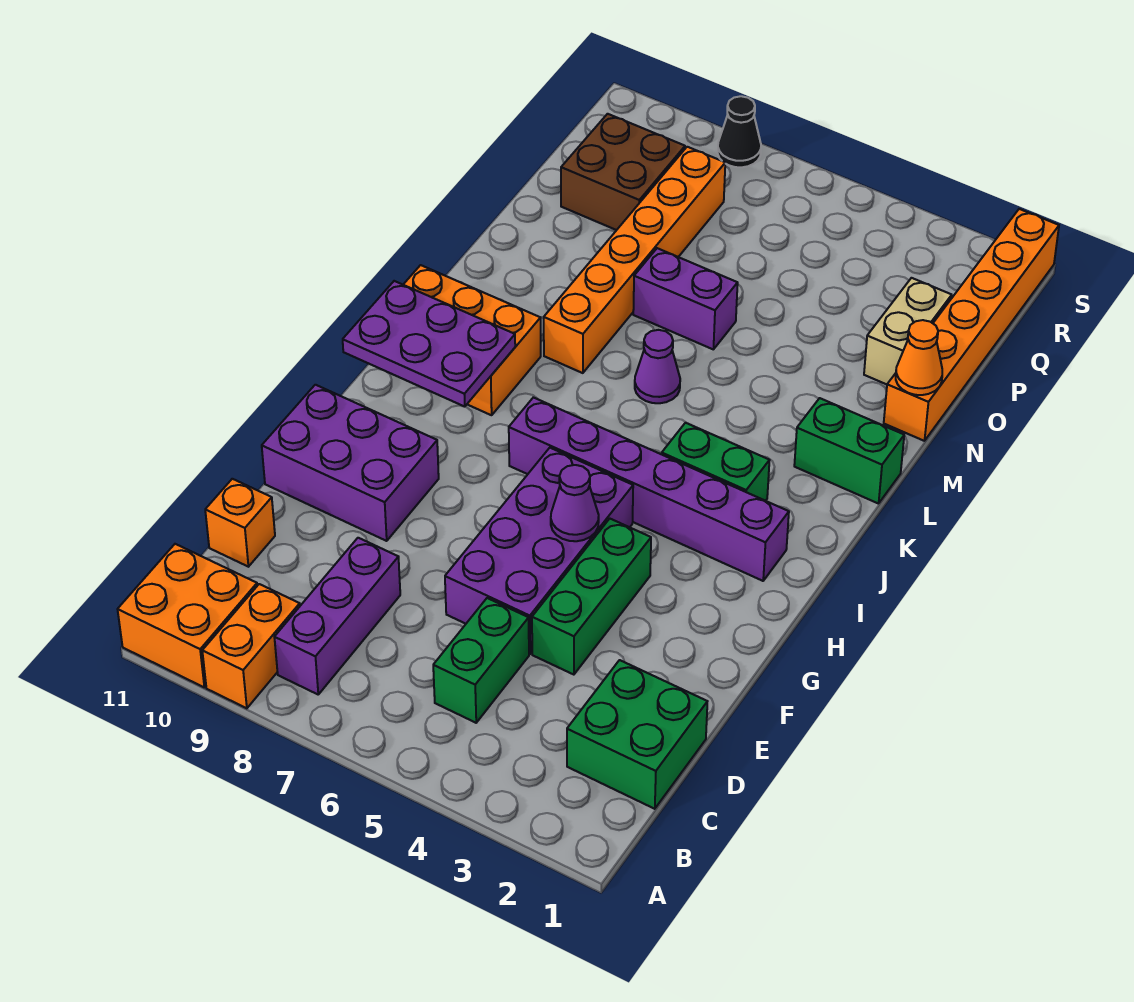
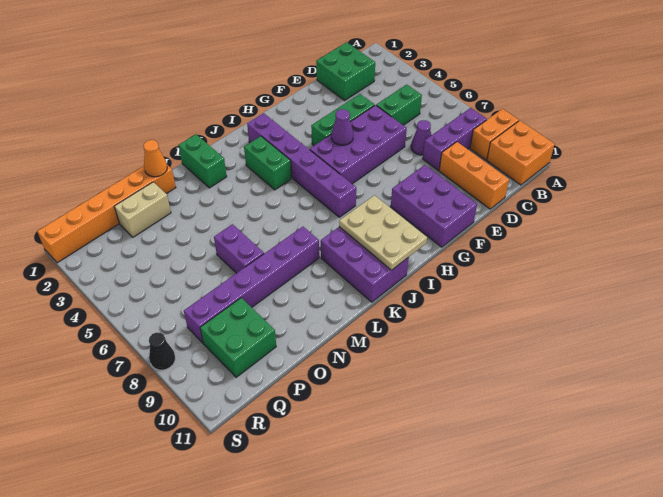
orange brick D11 level 1 -> orange brick D9:D11 level 1
purple plate I9:J11 level 2 -> tan plate I9:J11 level 2
orange brick J9:K11 level 1 -> purple brick J9:K11 level 1
purple cone L6 level 1 -> purple cone D7 level 1
orange brick L8:Q8 level 1 -> purple brick L8:Q8 level 1
brown brick P9:Q10 level 1 -> green brick P9:Q10 level 1

